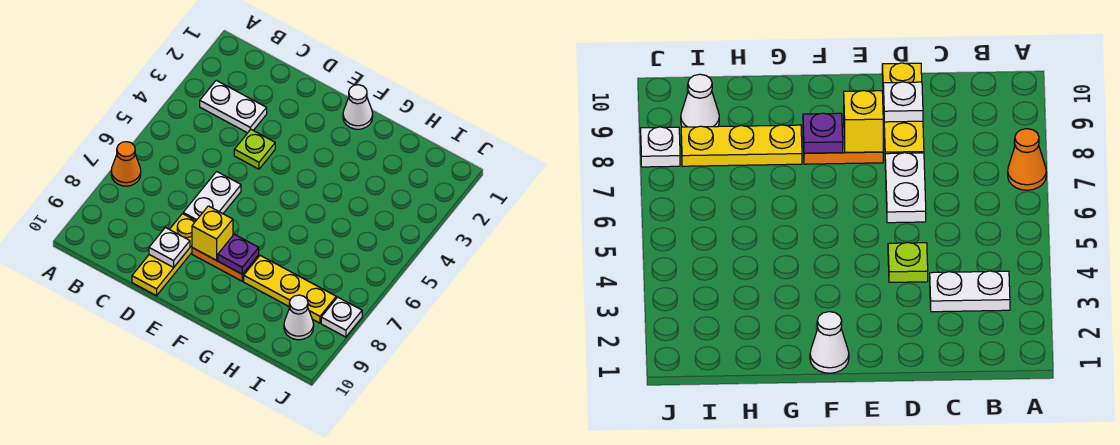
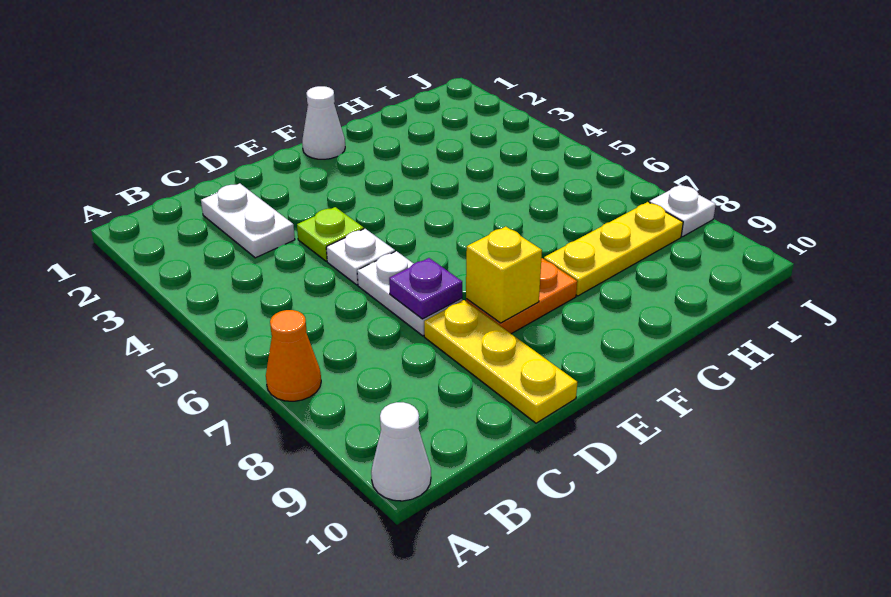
white plate B3:C3 level 1 -> white plate C2:C3 level 1
white plate D9 level 2 -> white plate D5 level 1
purple plate F8 level 2 -> purple plate D7 level 2
white cone I9 level 1 -> white cone A10 level 1

